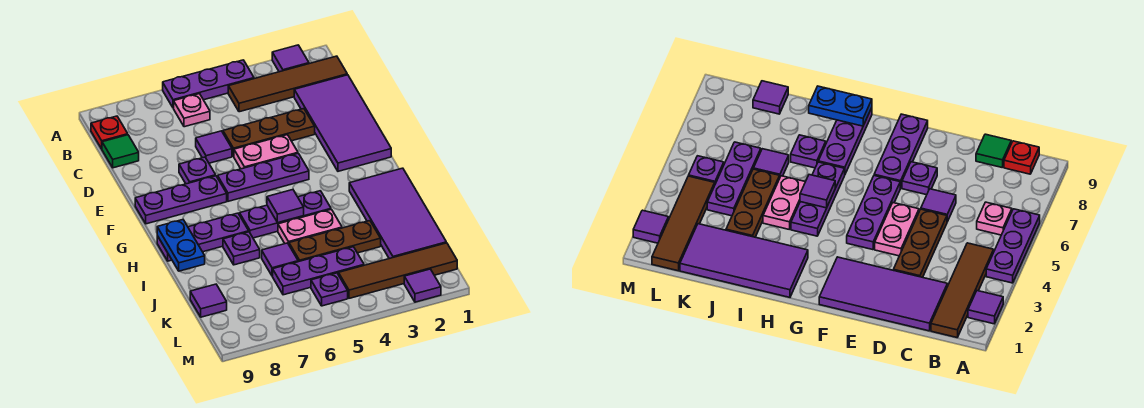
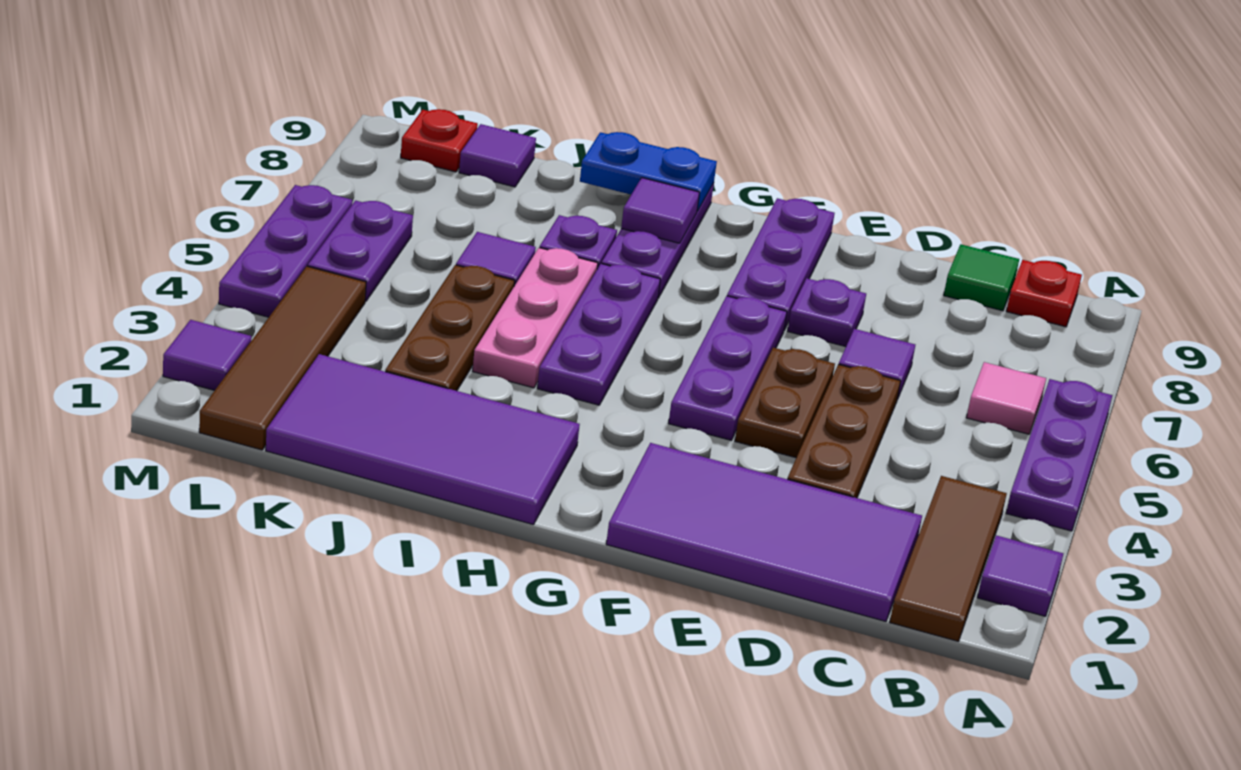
brown tile B1:B4 level 1 -> brown tile B1:B3 level 1
pink plate B6 level 1 -> pink tile B6 level 1
pink plate E4:E5 level 1 -> brown plate E4:E5 level 1
purple tile H5 level 2 -> purple tile H8 level 2
pink plate I4:I5 level 1 -> pink plate I4:I6 level 1
purple plate K4:K6 level 1 -> purple plate M4:M6 level 1
purple plate L5 level 1 -> purple plate L5:L6 level 1
none -> red plate L9 level 1

